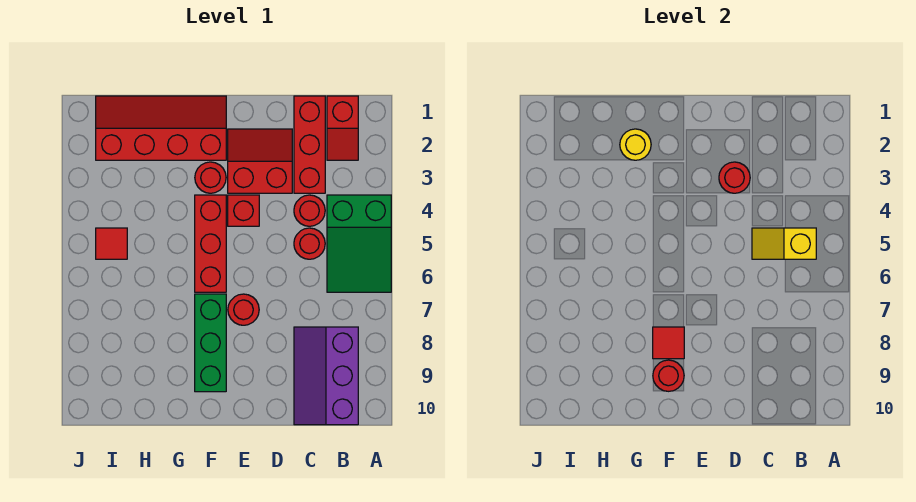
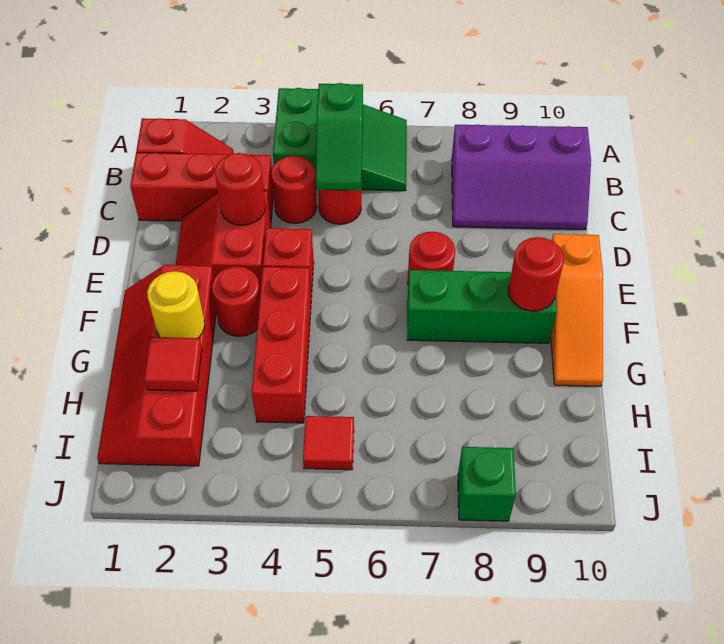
yellow slope B5:C5 level 2 top B -> green slope B5:C5 level 2 top B
none -> orange slope E10:G10 level 1 top E
red brick F4:F6 level 1 -> red brick F4:H4 level 1
red tile F8 level 2 -> red tile H2 level 2
none -> green brick J8 level 1

